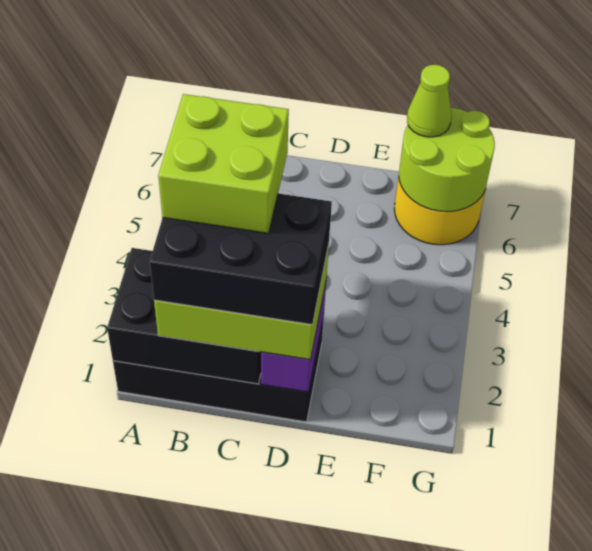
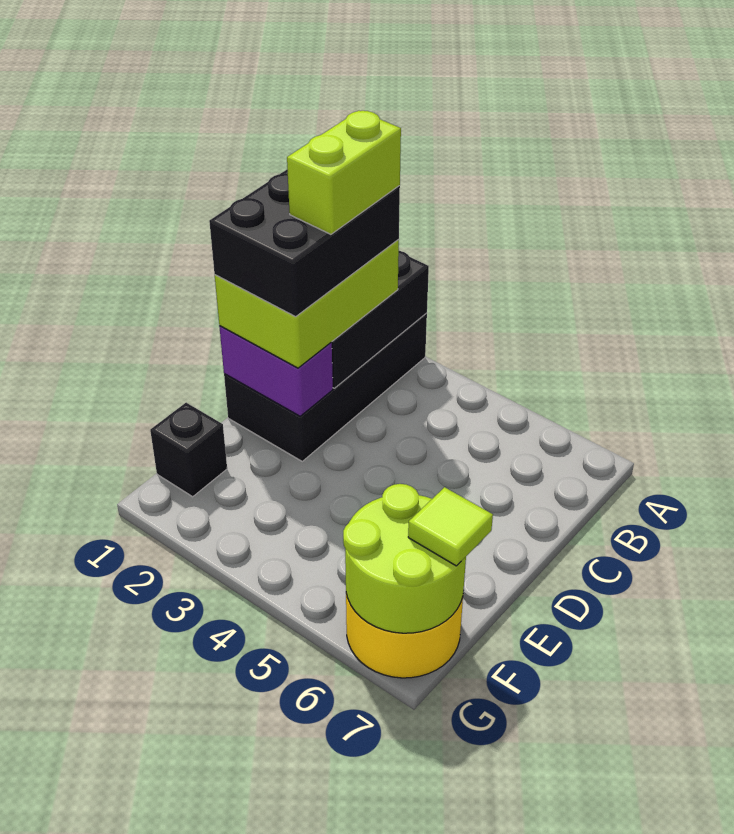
lime brick B2:C3 level 5 -> lime brick B2:C2 level 5
none -> black brick F1 level 1
lime cone F7 level 3 -> lime tile F7 level 3

